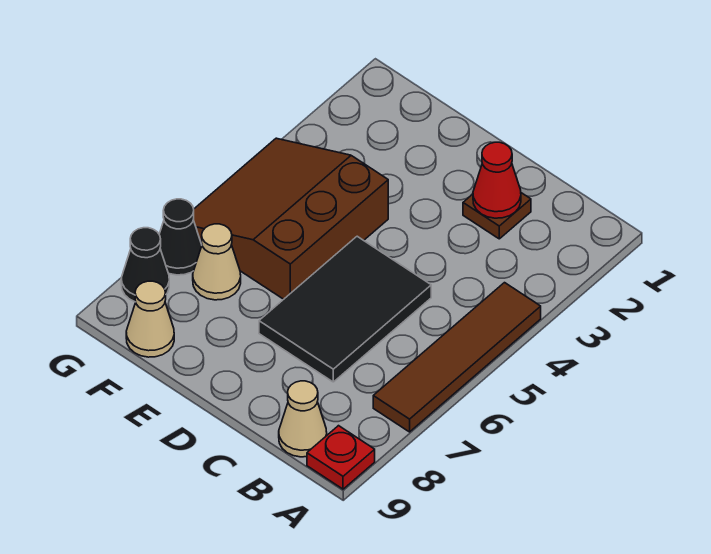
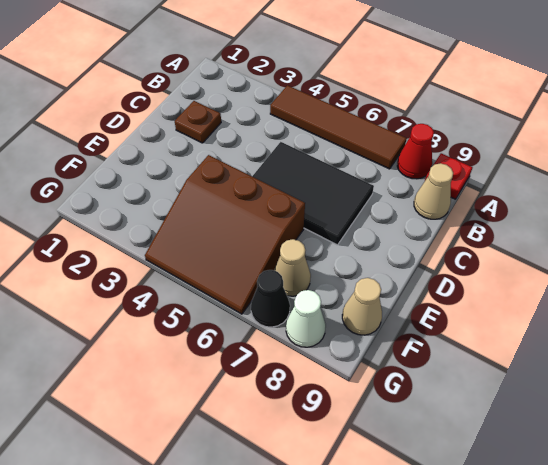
red cone C2 level 2 -> red cone A8 level 1
black cone G8 level 1 -> white cone G8 level 1

